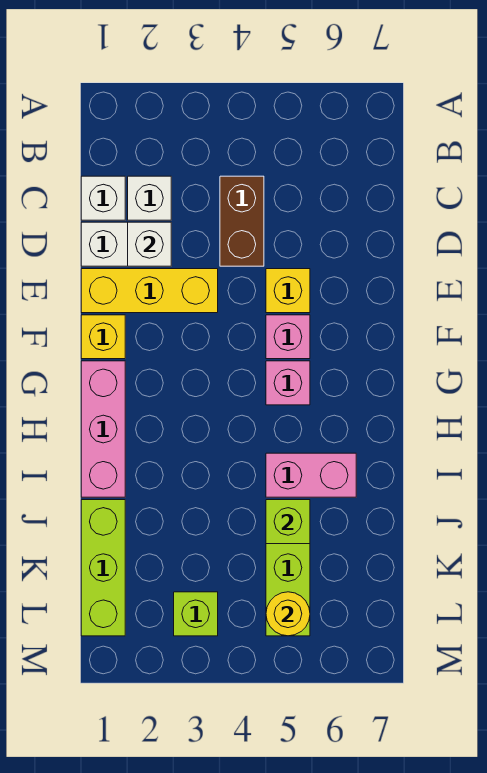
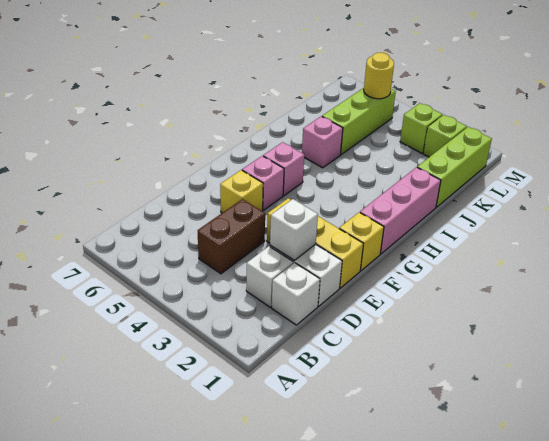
pink brick I5:I6 level 1 -> pink brick I5 level 1
lime brick J5 level 2 -> lime brick L2 level 1

